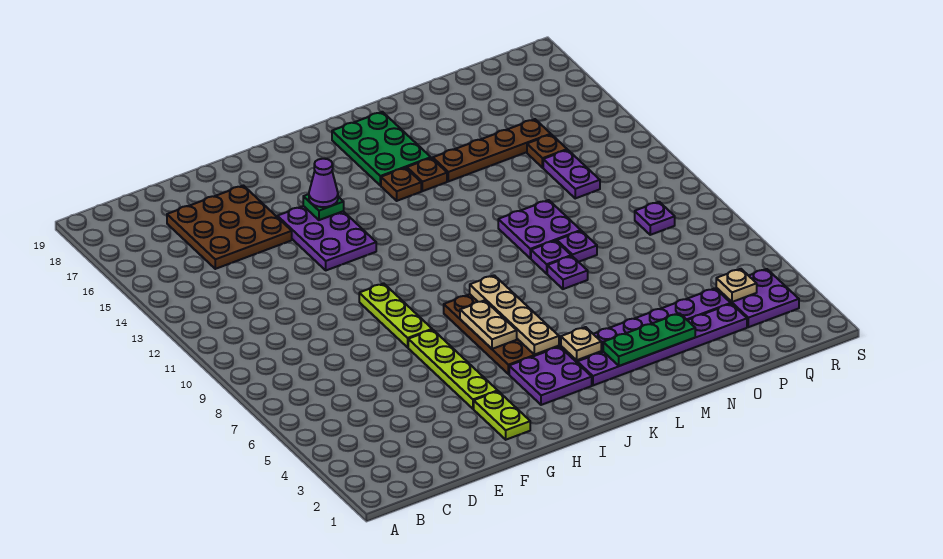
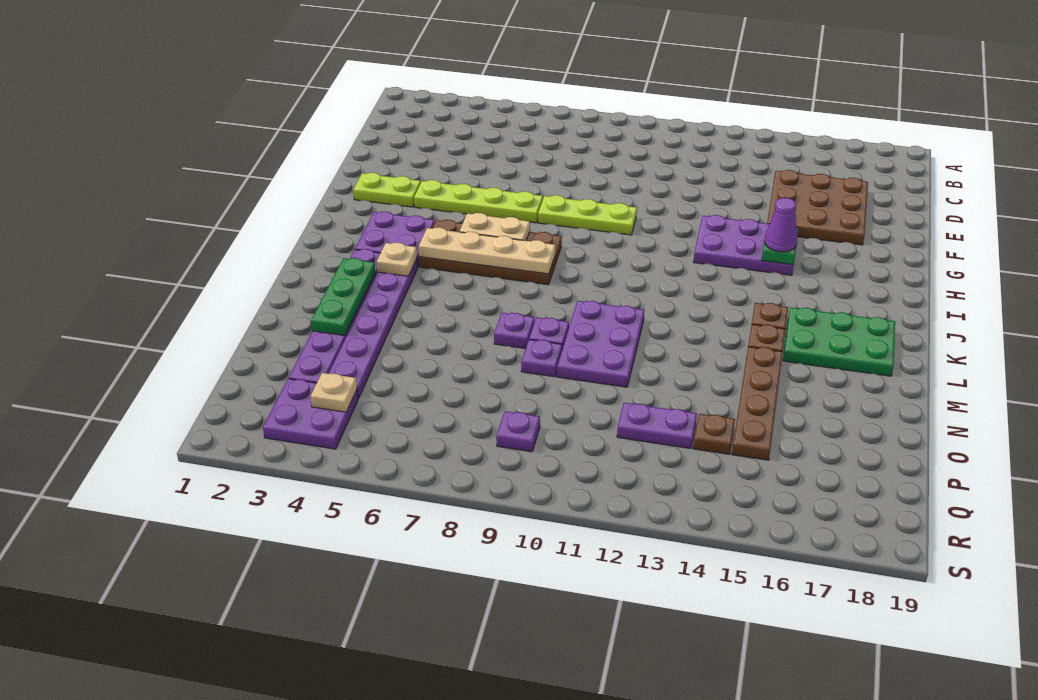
purple plate M10:N11 level 1 -> purple plate L10:N11 level 1

